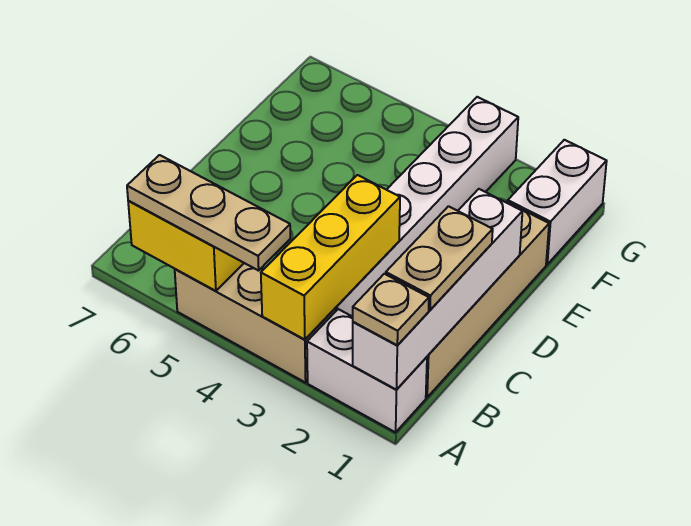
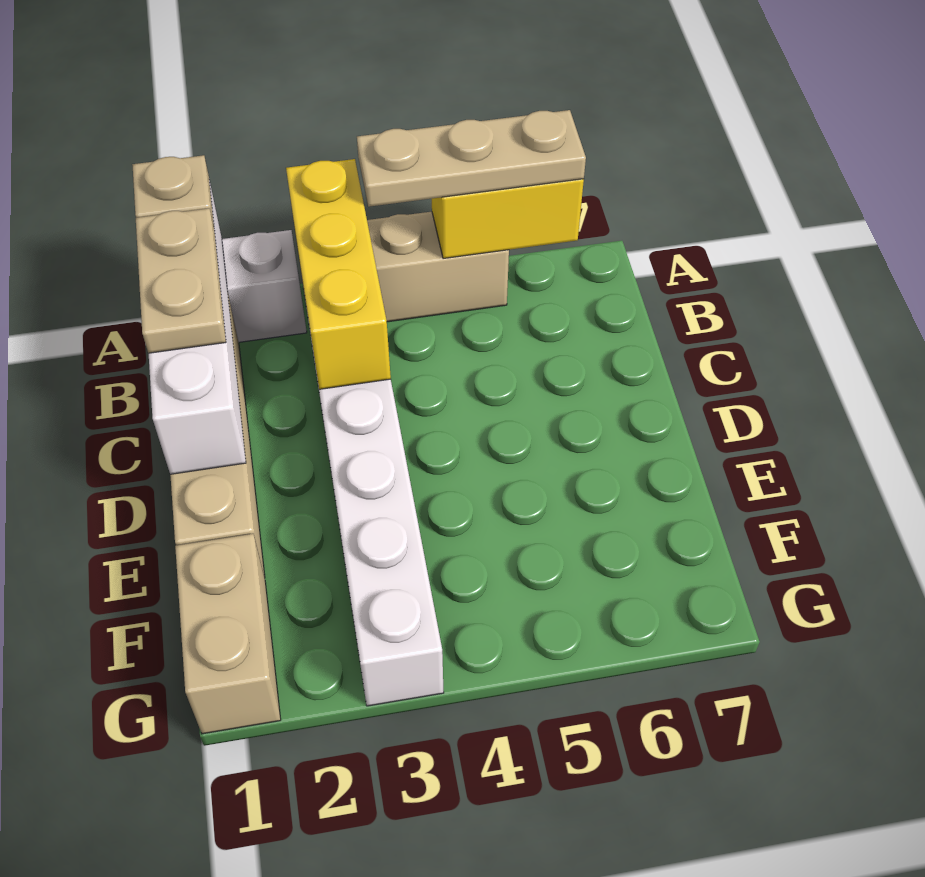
white brick F1:G1 level 1 -> tan brick F1:G1 level 1

